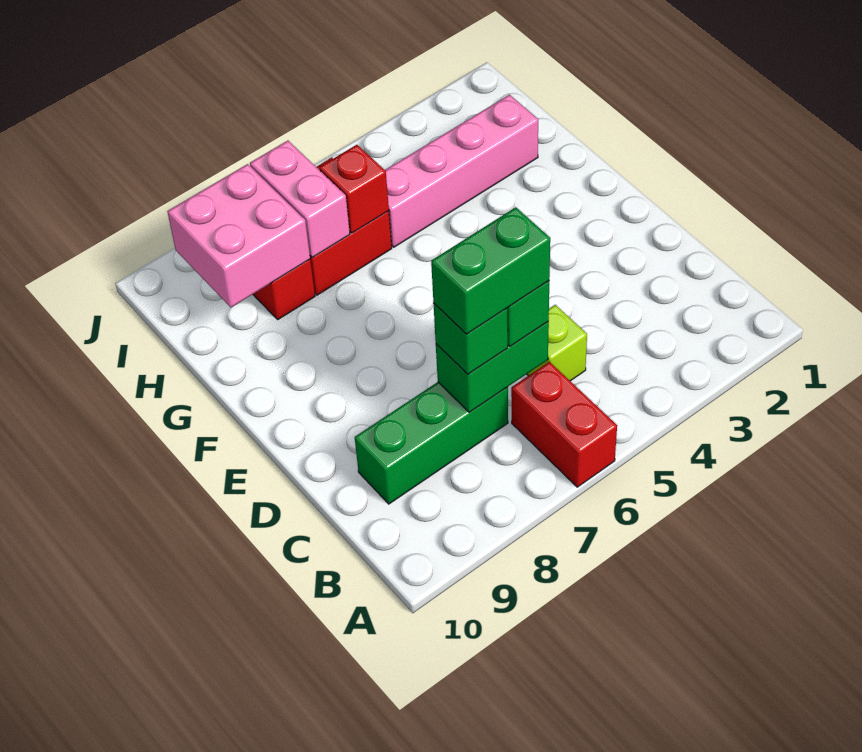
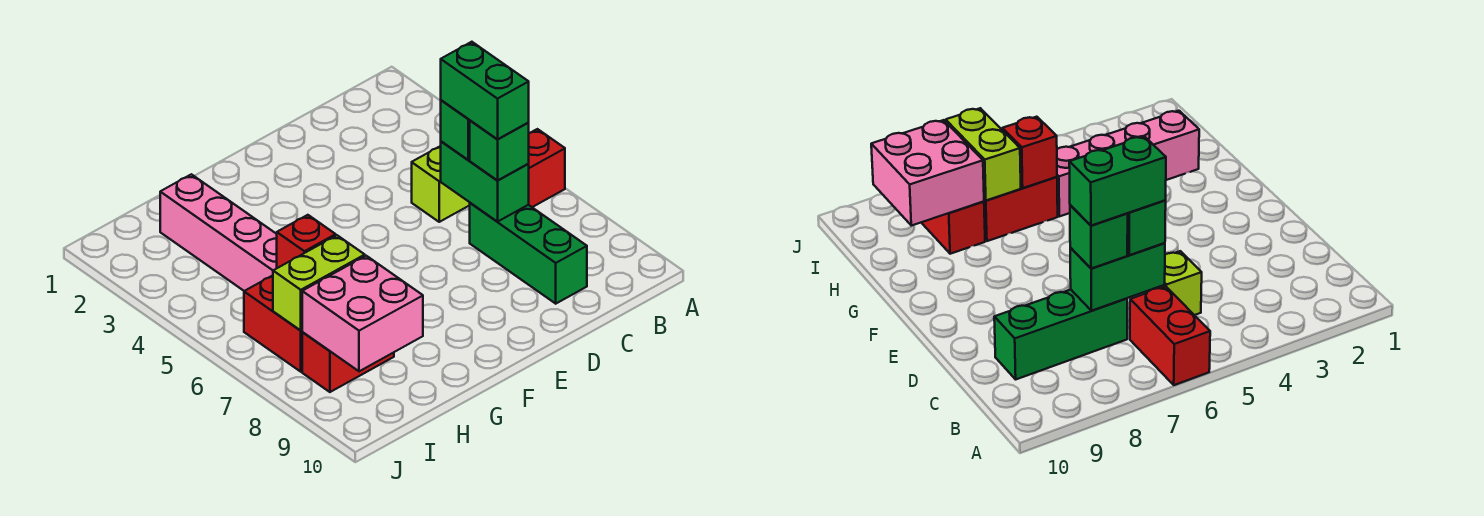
pink brick H7:I7 level 2 -> lime brick H7:I7 level 2

